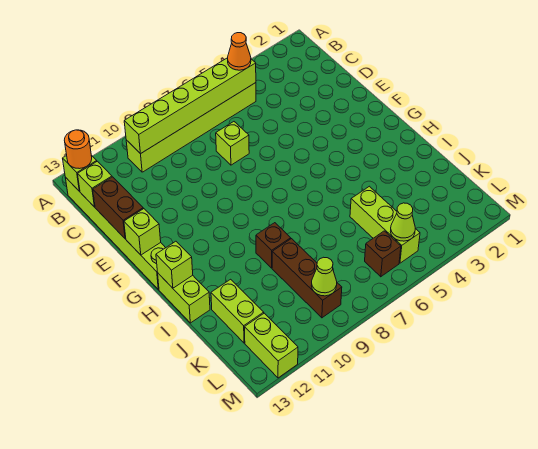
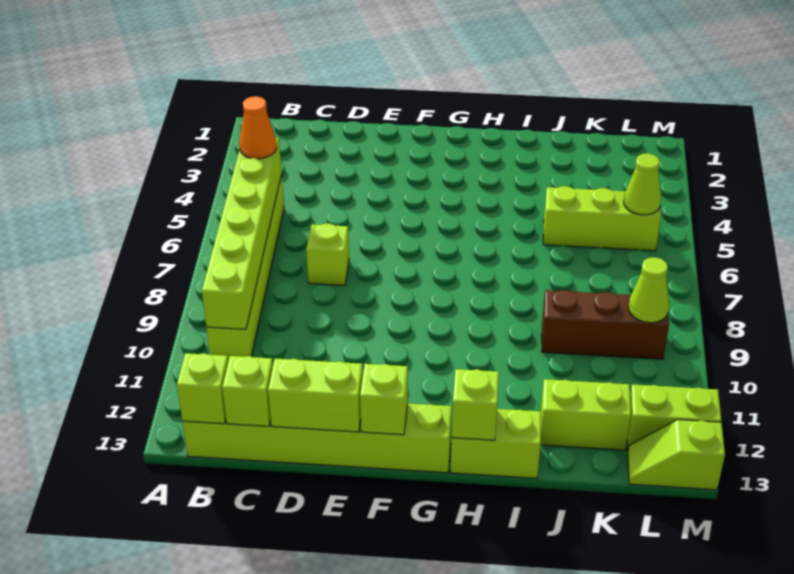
orange round brick B13 level 3 -> none
brown brick D13:E13 level 2 -> lime brick D13:E13 level 2
brown brick I9 level 1 -> none
brown brick L6 level 1 -> none
none -> lime slope L13:M13 level 1 top M

